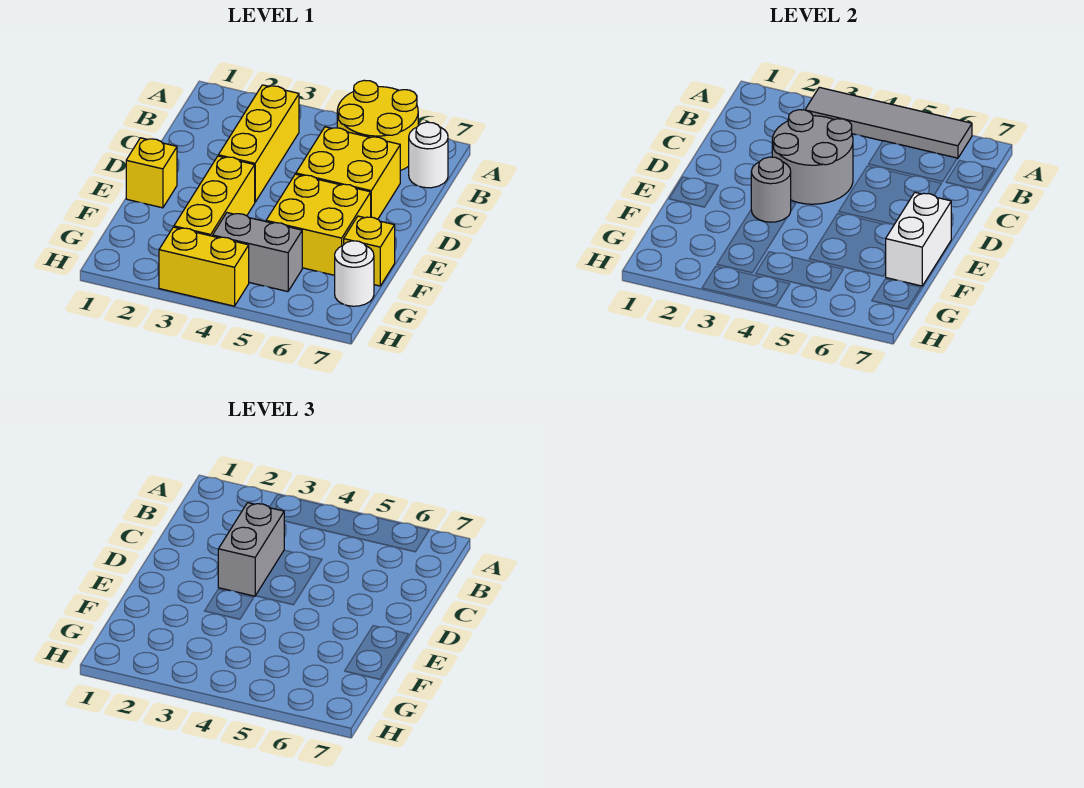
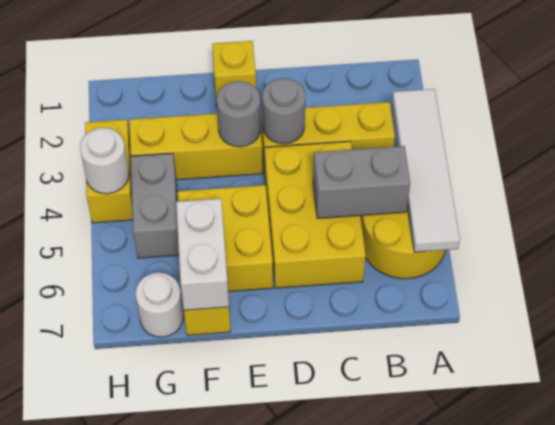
grey tile A3:A6 level 2 -> white tile A3:A6 level 2
white round brick B7 level 1 -> white round brick H4 level 2
grey round brick C3:D4 level 2 -> grey round brick D3 level 2
grey brick C3:D3 level 3 -> grey brick B5:C5 level 2
yellow brick C5:D6 level 1 -> yellow brick C4:D6 level 1
white brick E7:F7 level 2 -> white brick F6:F7 level 2

